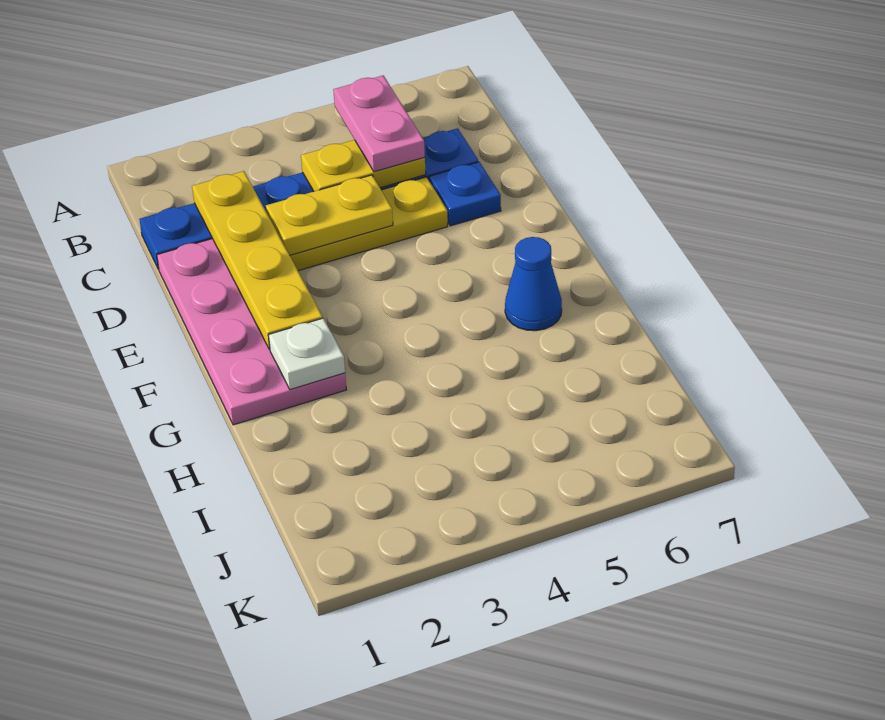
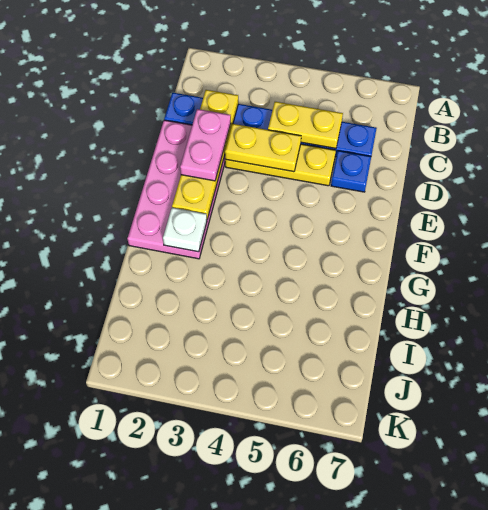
pink plate B5:C5 level 3 -> pink plate D2:E2 level 3
blue cone G6 level 1 -> none

